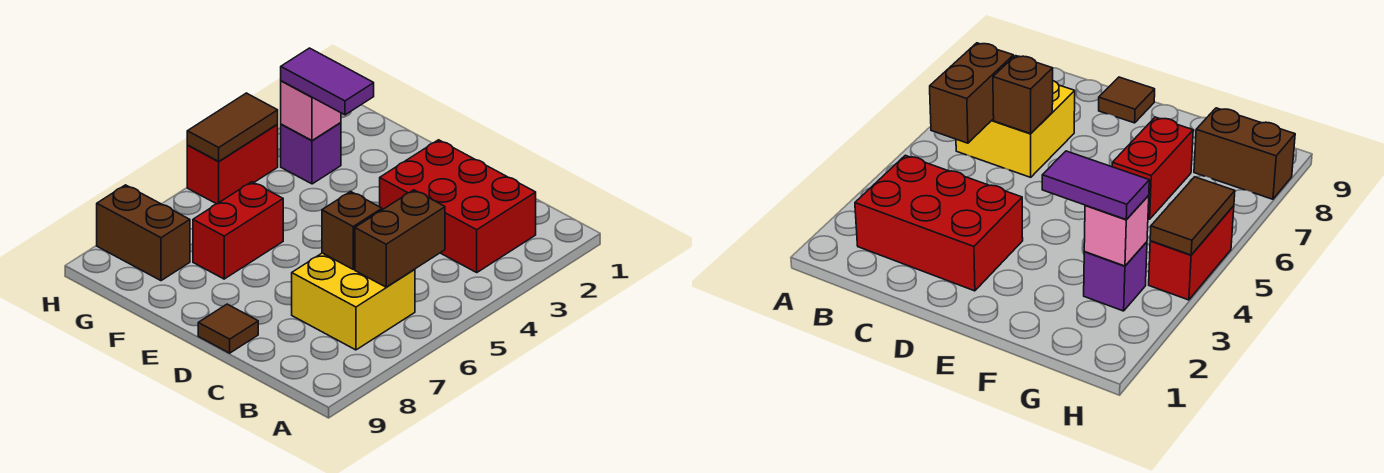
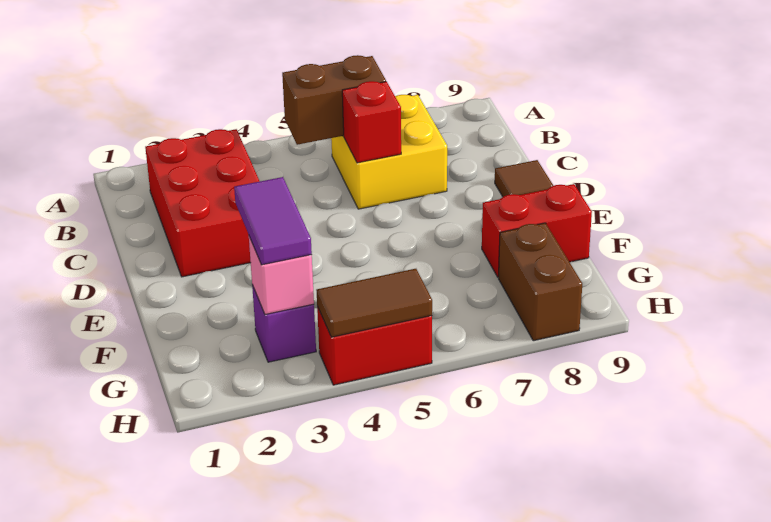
brown brick C6 level 2 -> red brick C6 level 2
red brick F6:F7 level 1 -> red brick F8:F9 level 1

